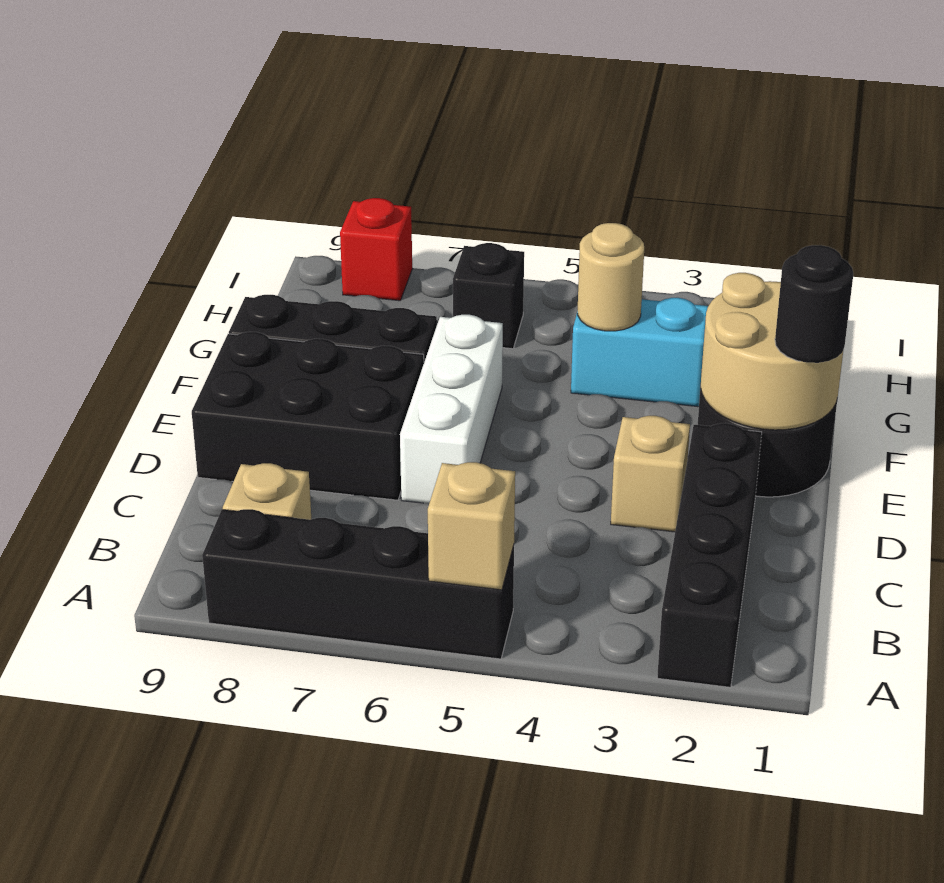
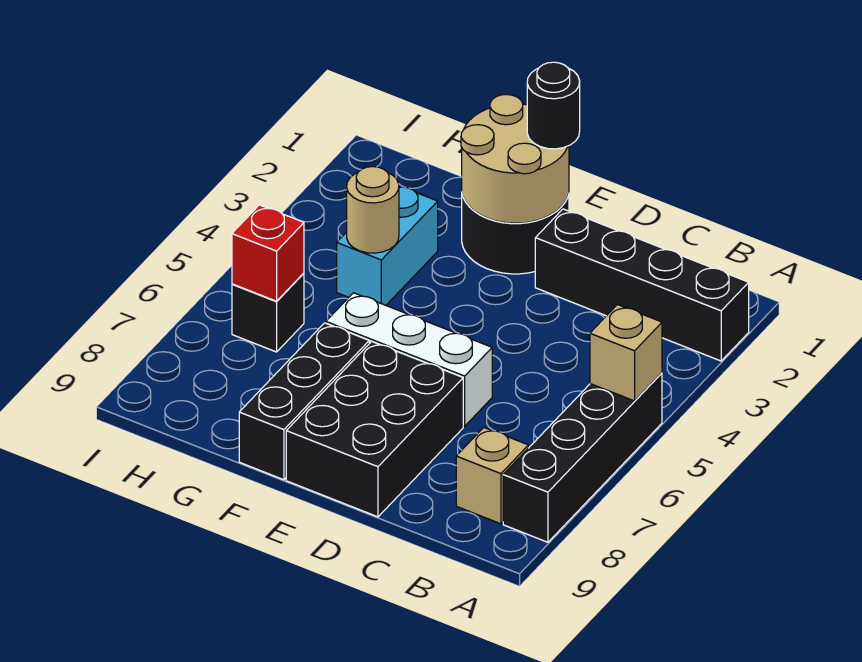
tan brick D3 level 1 -> none
red brick I8 level 1 -> red brick H6 level 2

